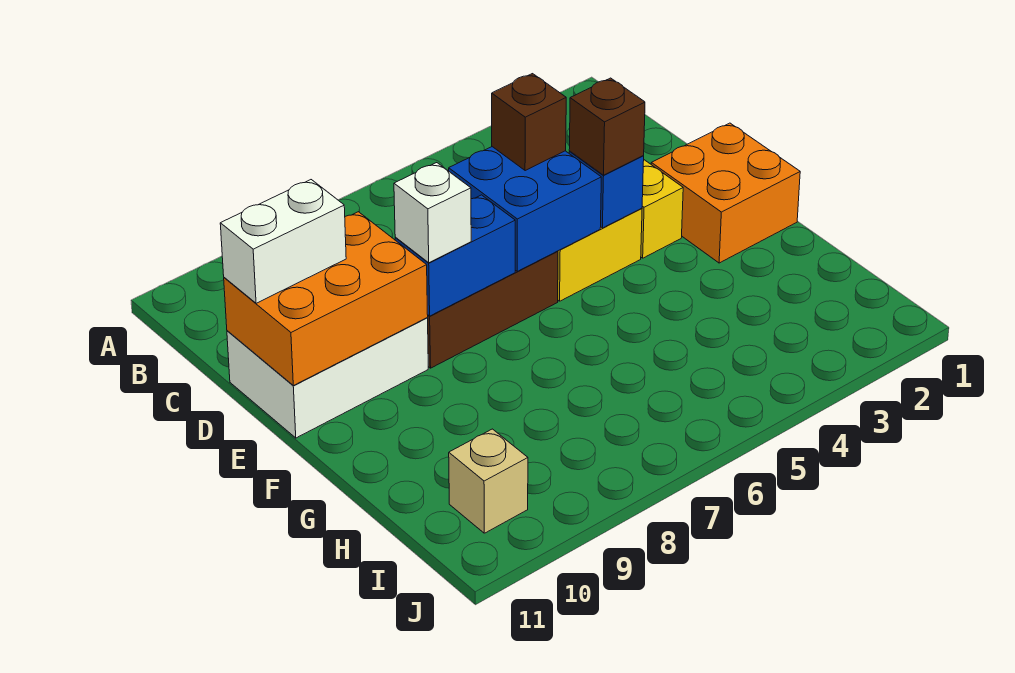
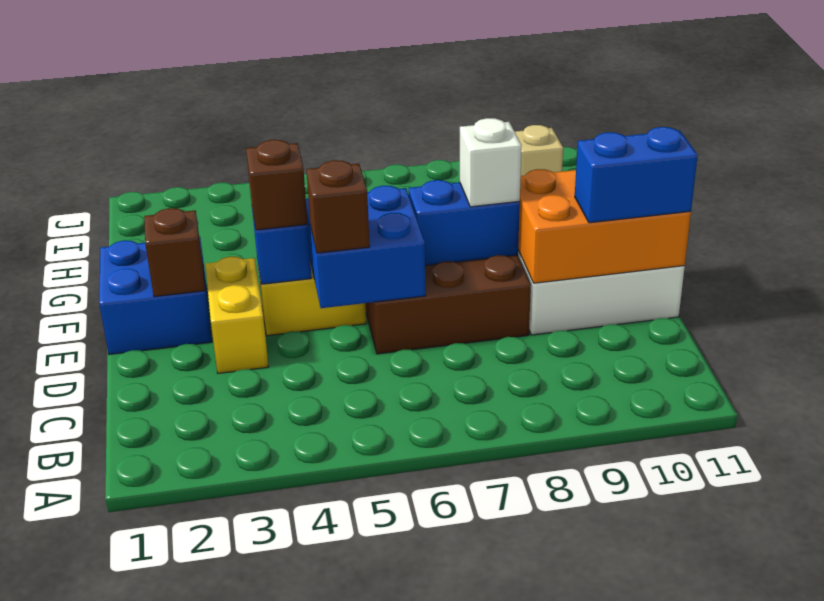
white brick D10:D11 level 3 -> blue brick D10:D11 level 3
orange brick E1:F2 level 1 -> blue brick E1:F2 level 1
none -> brown brick E2 level 2

